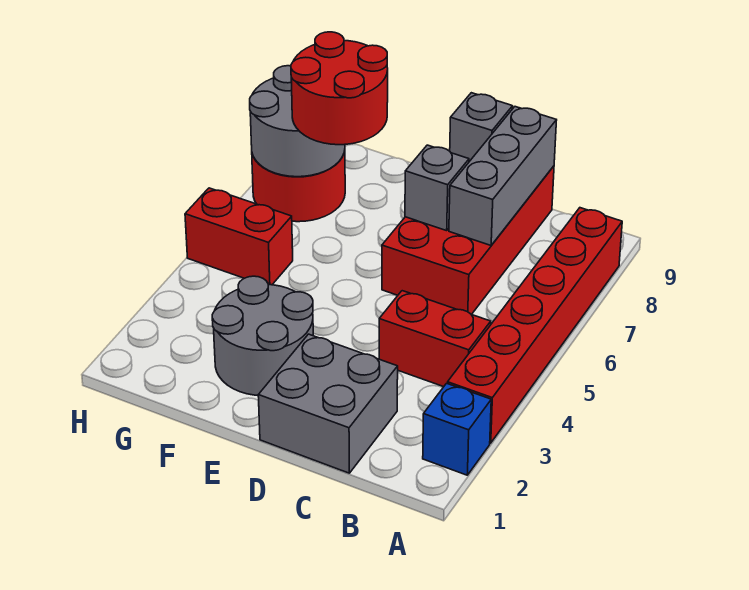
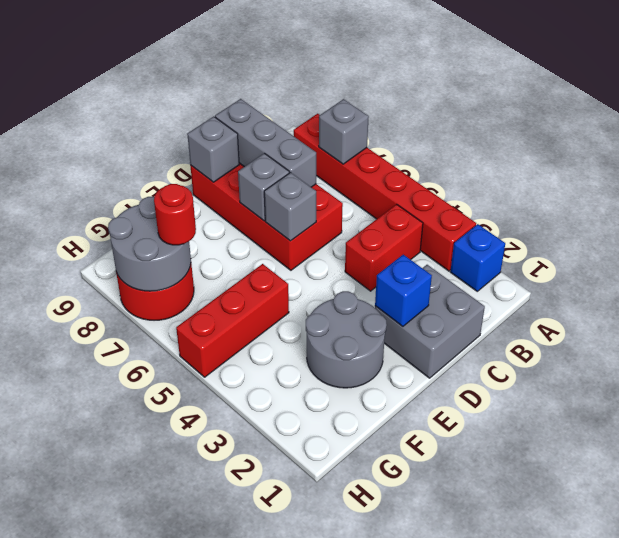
none -> grey brick A7 level 2
none -> blue brick D2 level 2
none -> grey brick D6 level 2
red round brick F7:G8 level 3 -> red round brick G7 level 3
red brick G5:H5 level 1 -> red brick F5:H5 level 1

